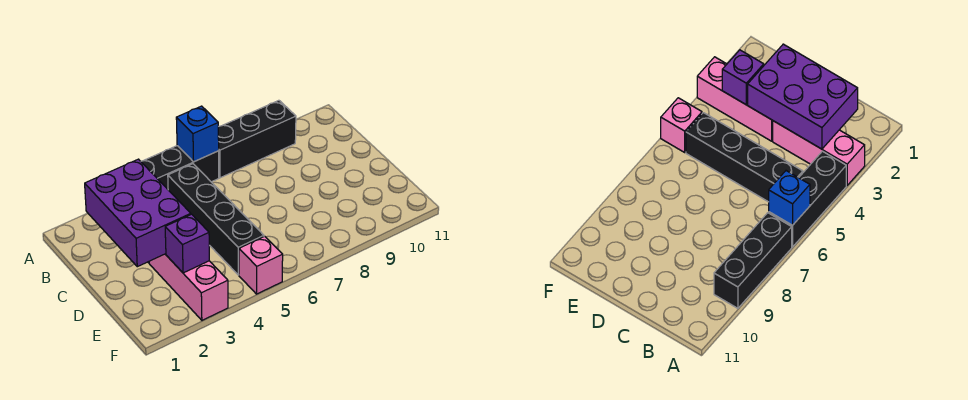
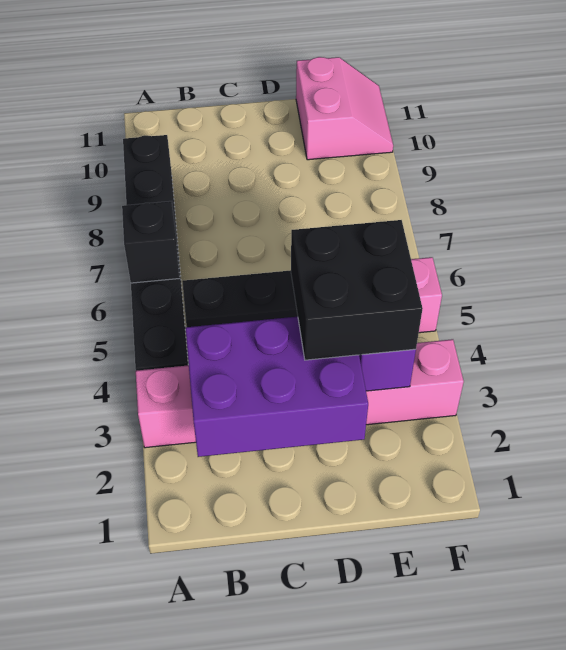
blue brick A6 level 2 -> black brick A6 level 2
none -> black brick D3:E4 level 3
none -> pink slope E10:F11 level 1 top E

